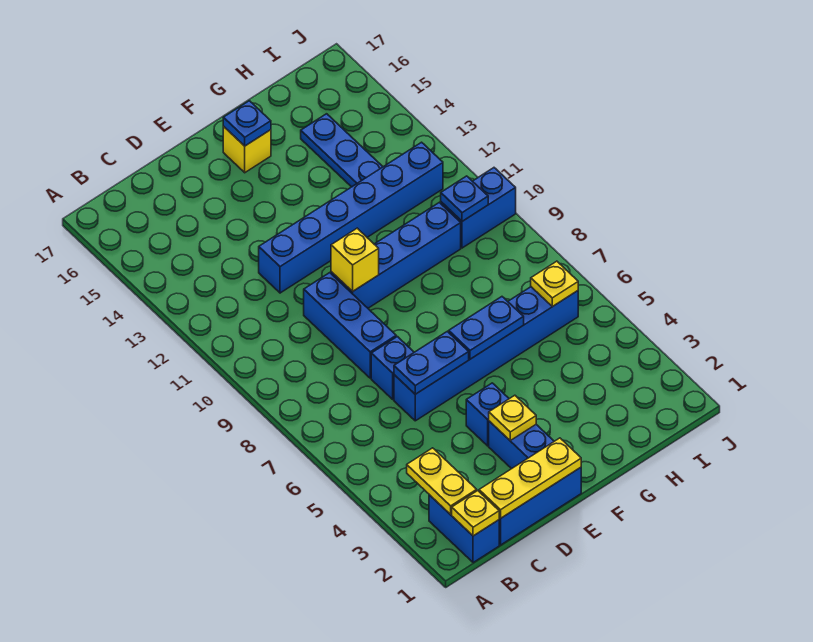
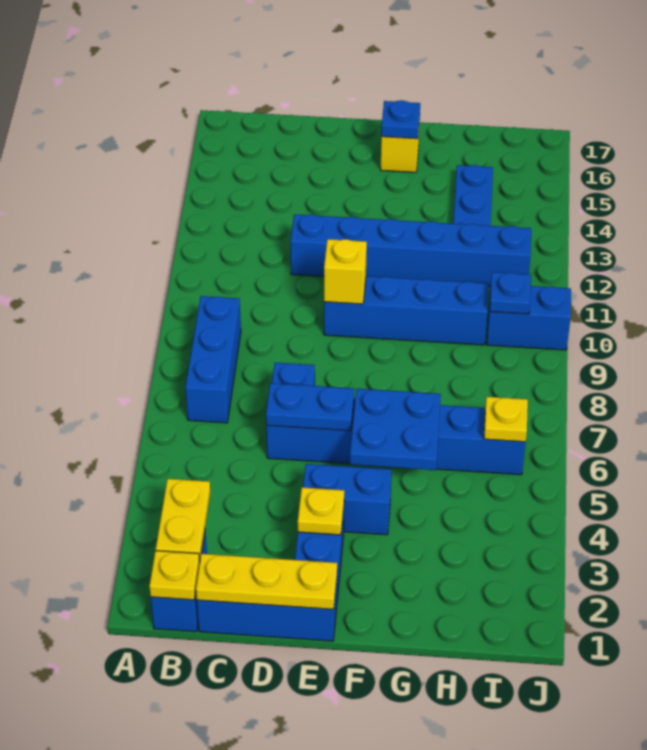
blue brick D8:D10 level 1 -> blue brick B7:B9 level 1
blue brick E4 level 1 -> blue brick E4:F4 level 1
blue plate F6:G6 level 2 -> blue plate F5:G6 level 2

